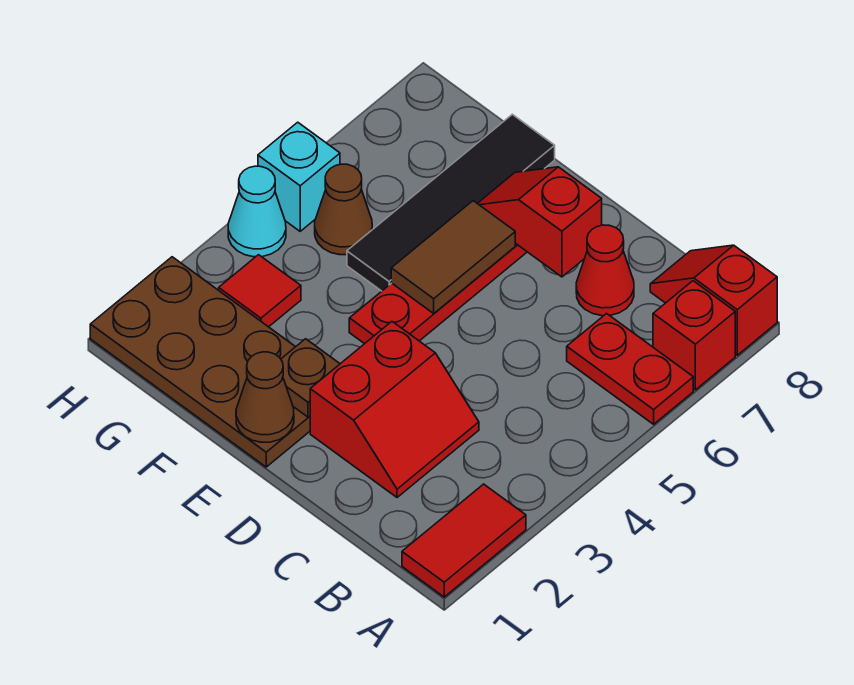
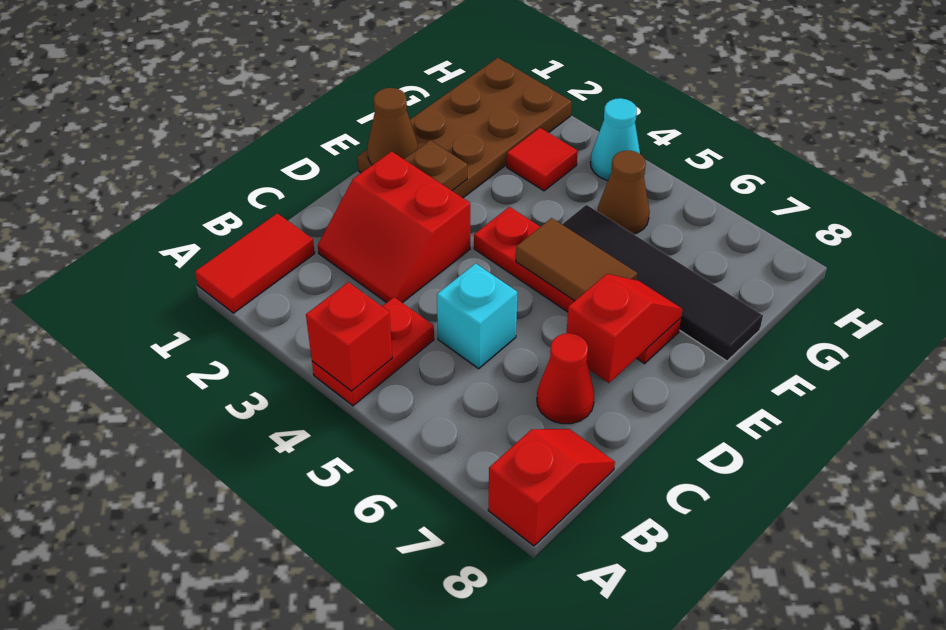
red tile A1:A2 level 1 -> red tile A1:B1 level 1
red plate A6:B6 level 1 -> red plate A4:B4 level 1
red brick A7 level 1 -> red brick A4 level 2
cyan brick H5 level 1 -> cyan brick C5 level 1

